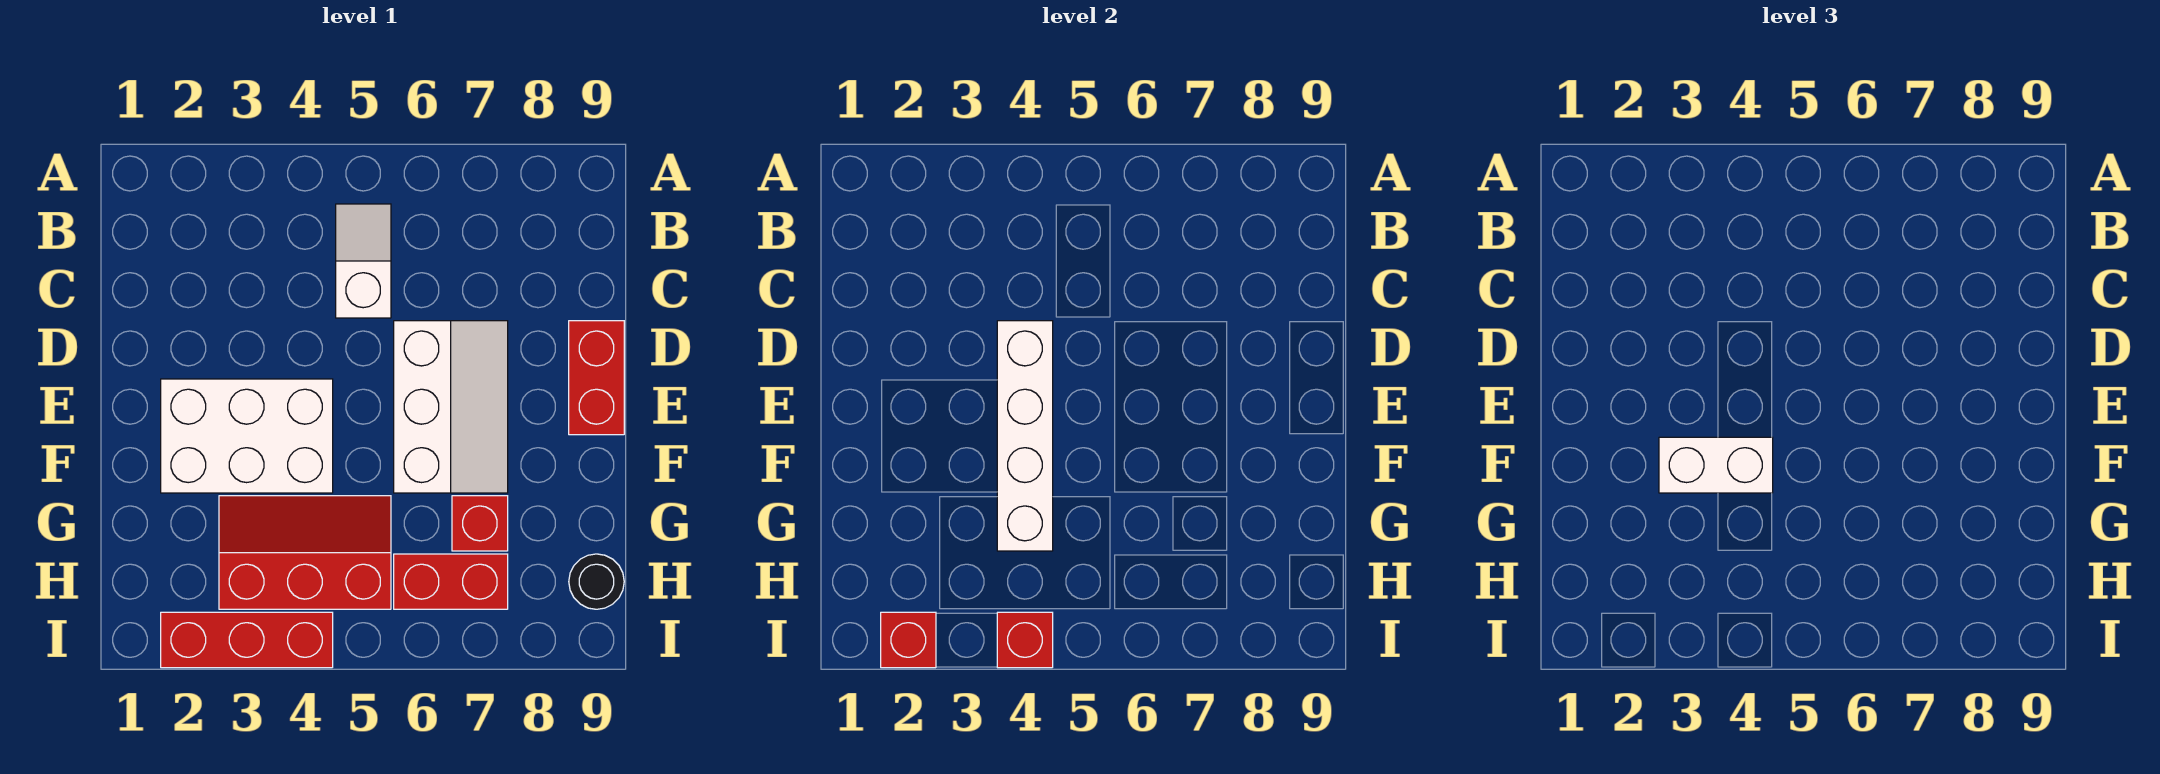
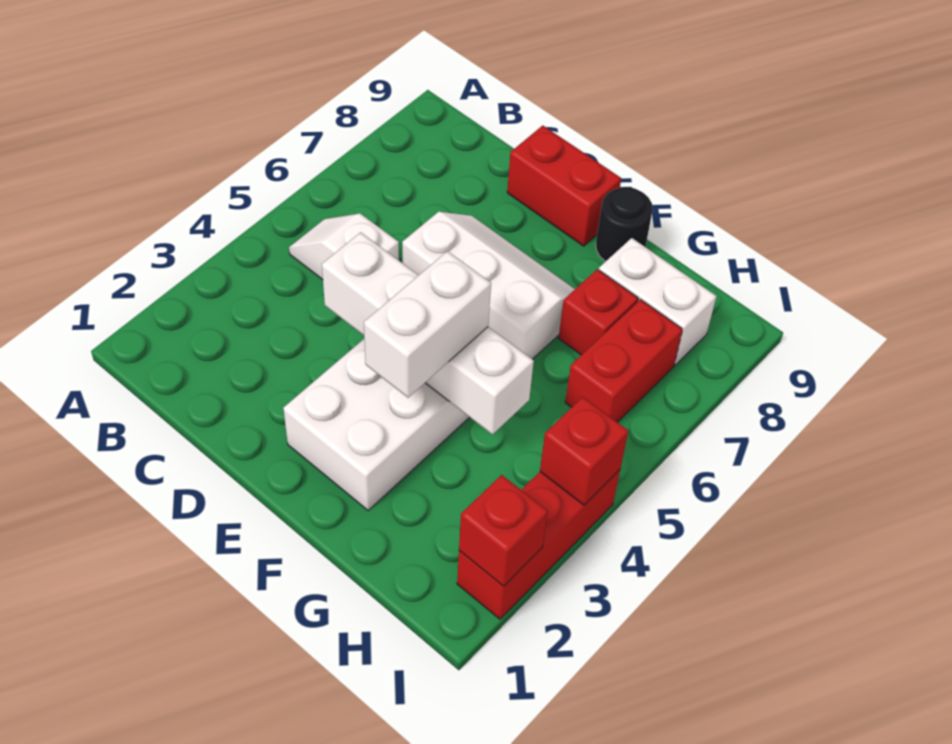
red slope G3:H5 level 1 top H -> none
none -> white brick G8:H8 level 1
black round brick H9 level 1 -> black round brick F9 level 1

